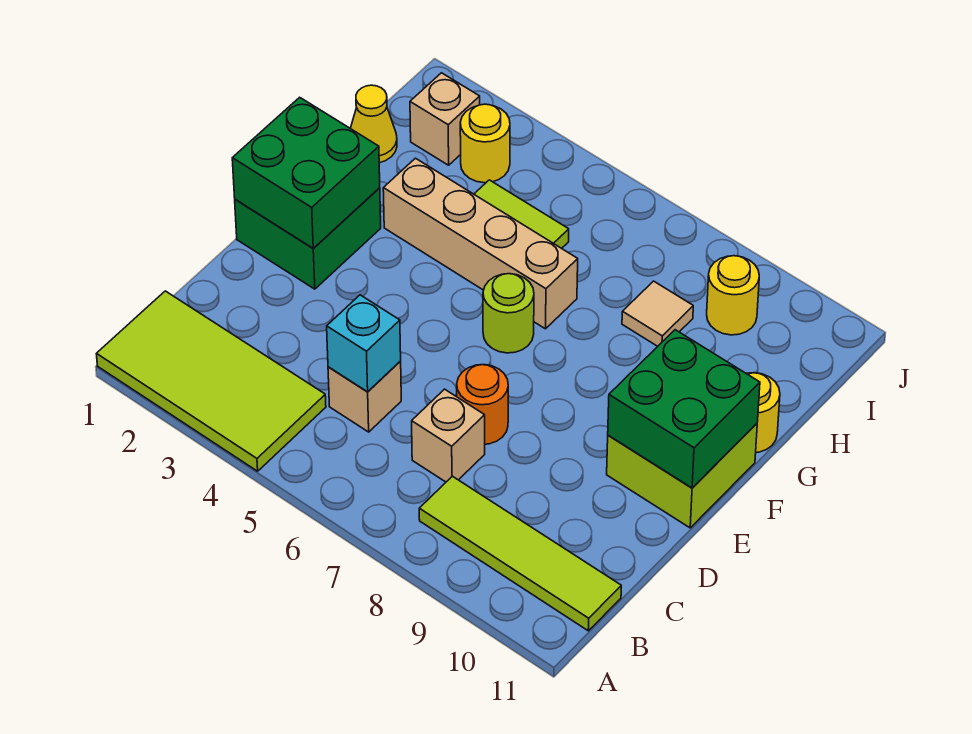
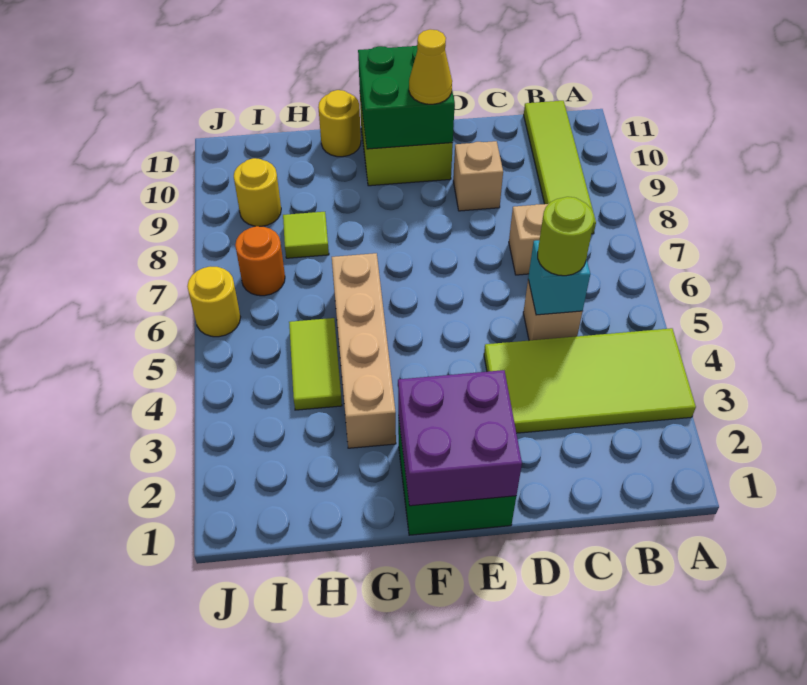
lime tile A1:B4 level 1 -> lime tile A3:D4 level 1
orange round brick D7 level 1 -> orange round brick I7 level 1
green brick E1:F2 level 2 -> purple brick E1:F2 level 2
lime round brick F6 level 1 -> lime round brick C5 level 3
yellow cone H1 level 1 -> yellow cone E10 level 3
tan tile H8 level 1 -> lime tile H8 level 1
tan brick I2 level 1 -> tan brick D9 level 1
yellow round brick I3 level 1 -> yellow round brick J6 level 1

